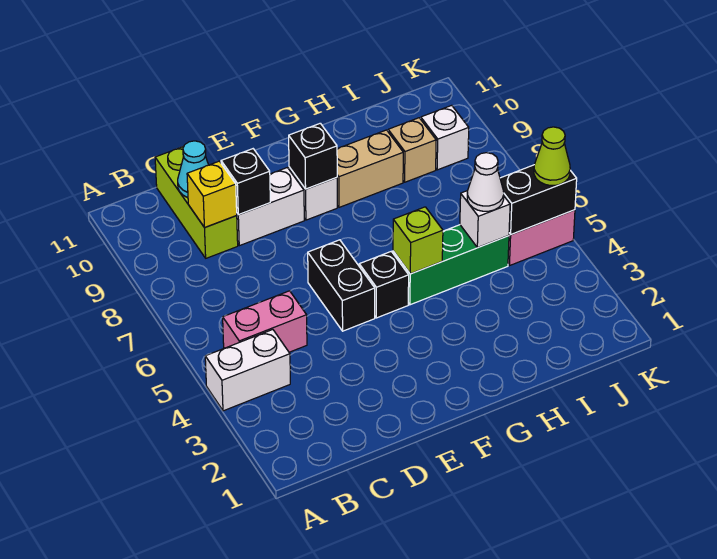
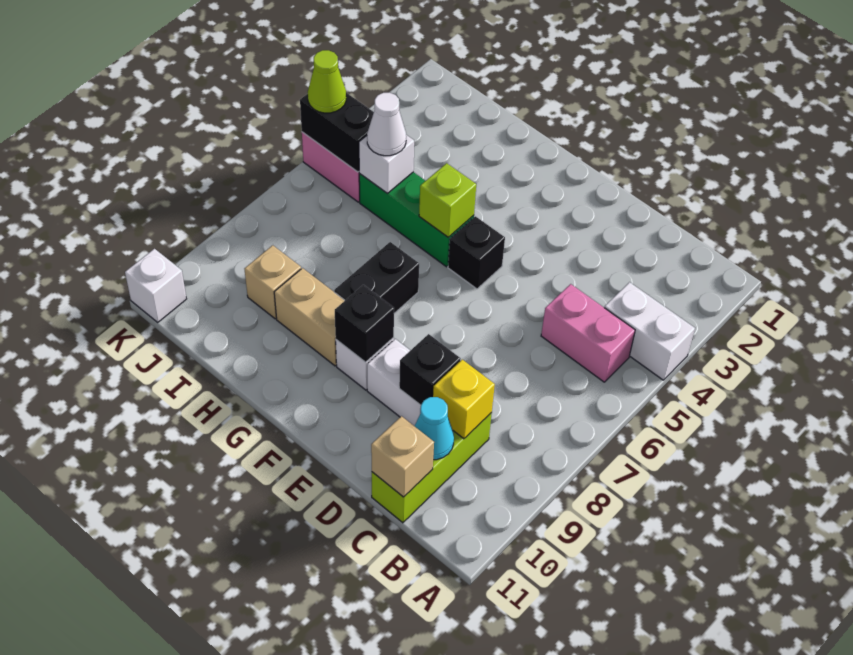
none -> tan brick C11 level 2
black brick E5:E6 level 1 -> black brick G7:G8 level 1
white brick J9 level 1 -> white brick K11 level 1

